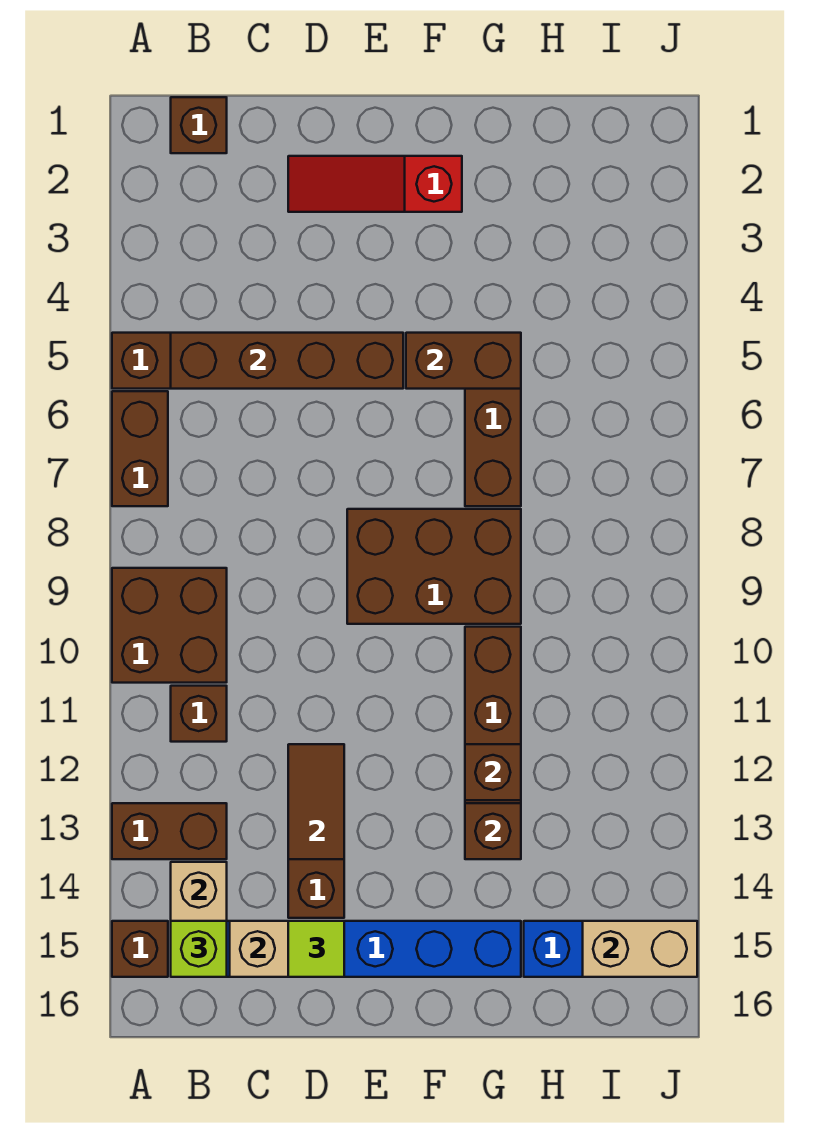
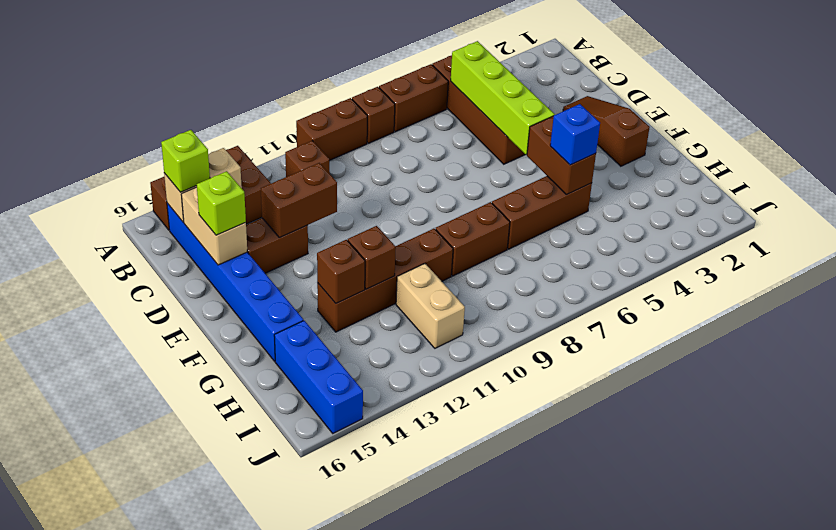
brown brick A9:B10 level 1 -> brown brick A9:A10 level 1
brown brick B1 level 1 -> brown brick A8 level 1
brown brick B5:E5 level 2 -> lime brick B5:E5 level 2
red slope D2:F2 level 1 top F -> brown slope D2:F2 level 1 top F
brown tile D12:D13 level 2 -> brown brick D12:D13 level 2
lime tile D15 level 3 -> lime brick D15 level 3
brown brick E8:G9 level 1 -> brown brick G8:G9 level 1
none -> blue brick G5 level 3
tan brick I15:J15 level 2 -> tan brick H11:I11 level 1

